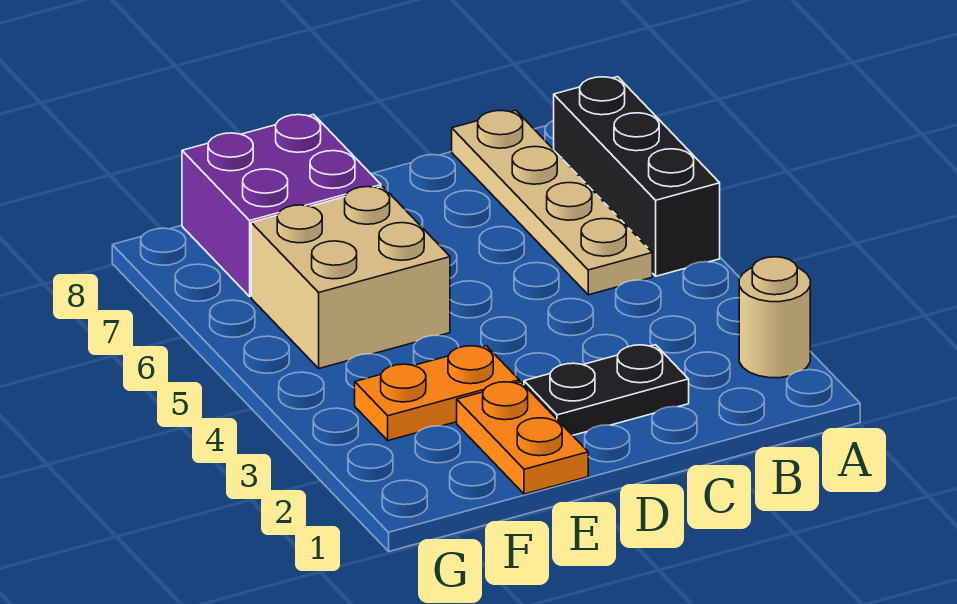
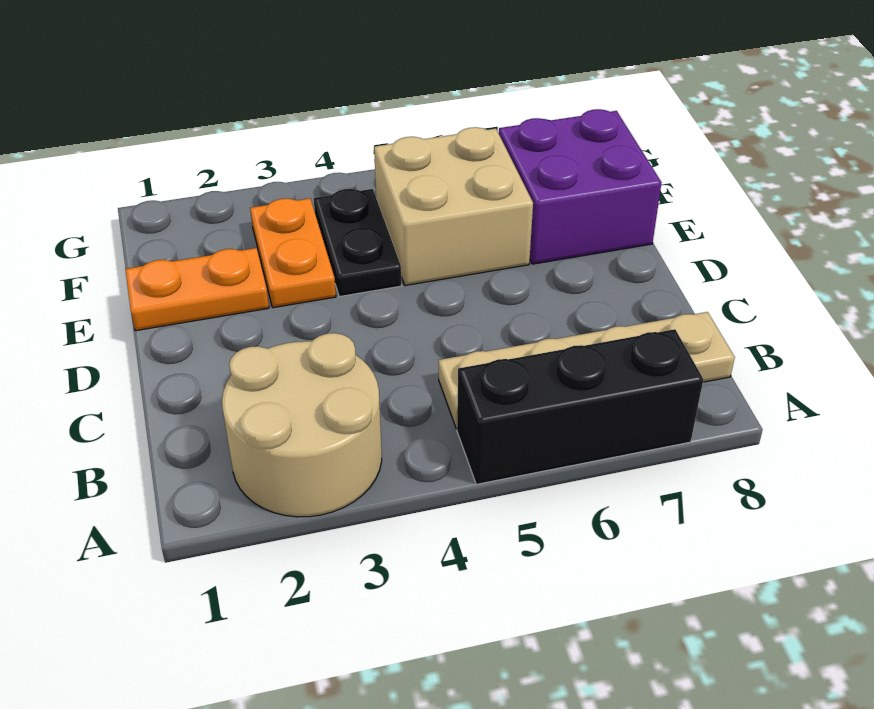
tan round brick A2 level 1 -> tan round brick A2:B3 level 1
black plate C2:D2 level 1 -> black plate E4:F4 level 1

